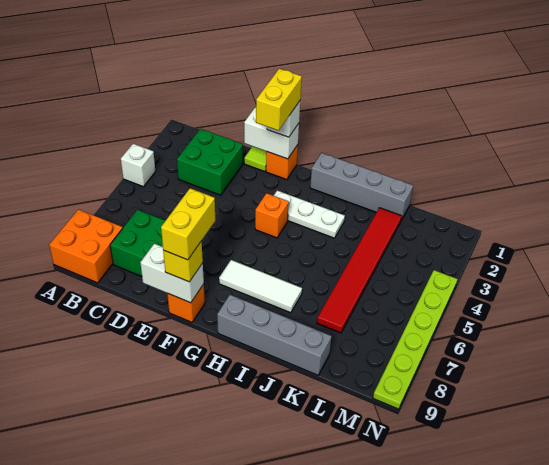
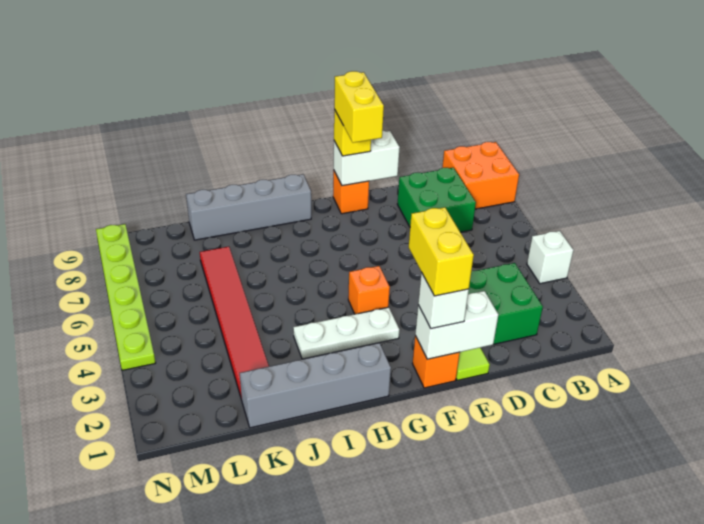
white tile G7:I7 level 1 -> none

